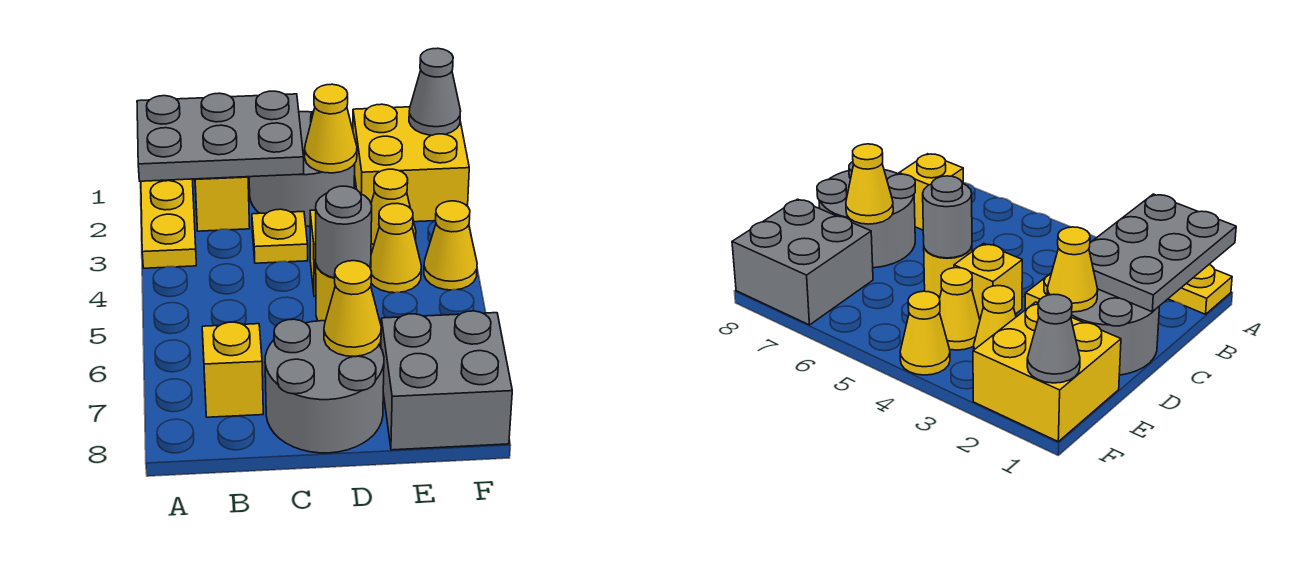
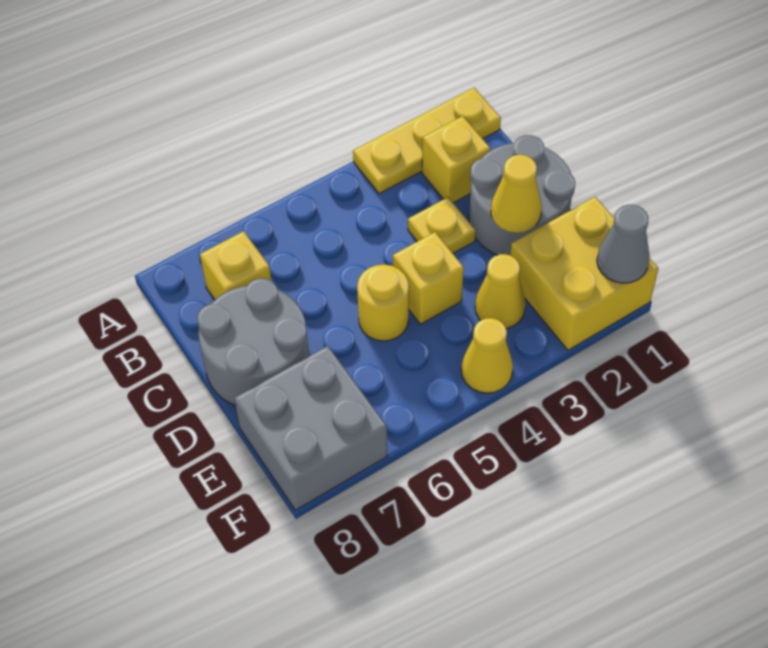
grey plate A1:C2 level 2 -> none
grey round brick D5 level 2 -> none
yellow cone D7 level 2 -> none
yellow cone E4 level 1 -> none

